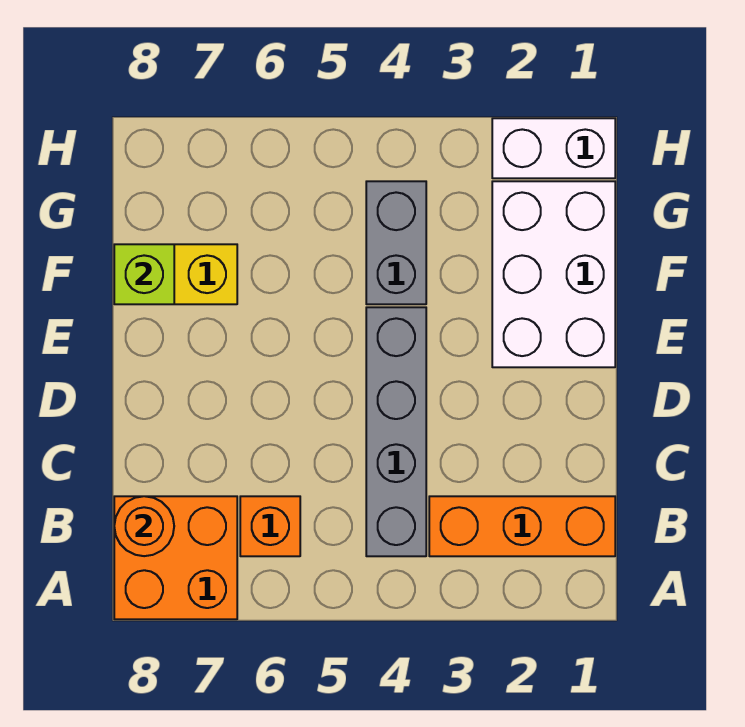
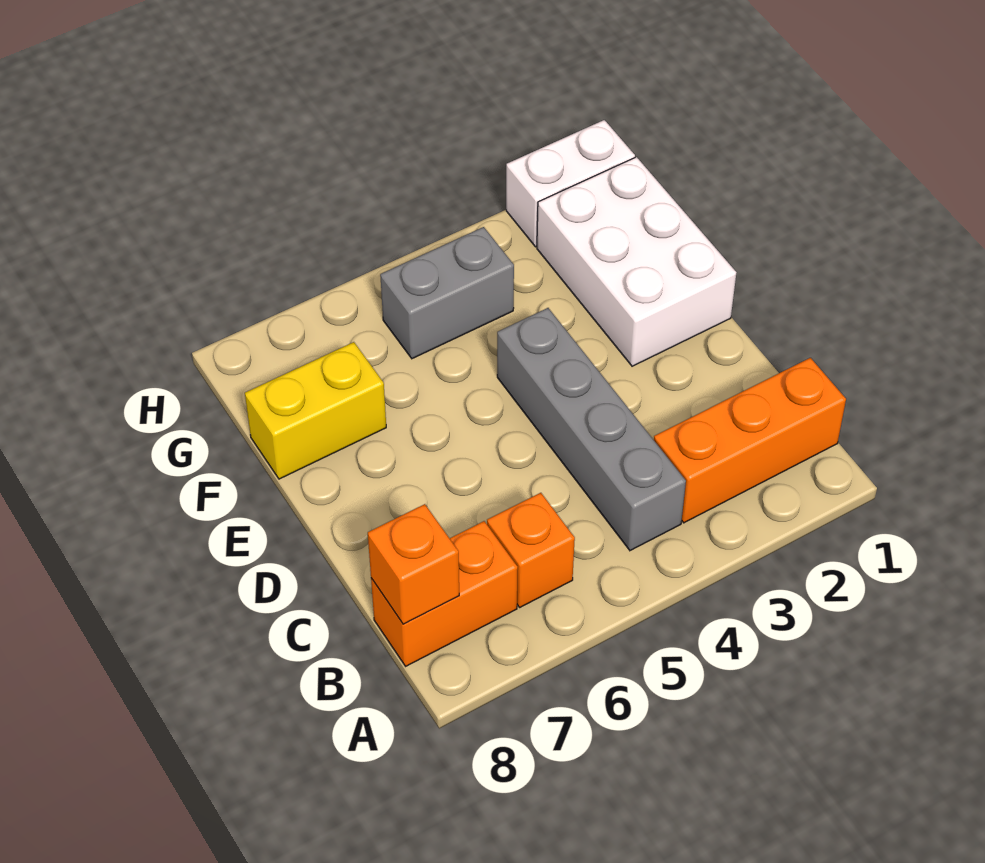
orange brick A7:B8 level 1 -> orange brick B7:B8 level 1
orange round brick B8 level 2 -> orange brick B8 level 2
grey brick F4:G4 level 1 -> grey brick G4:G5 level 1
lime brick F8 level 2 -> none

